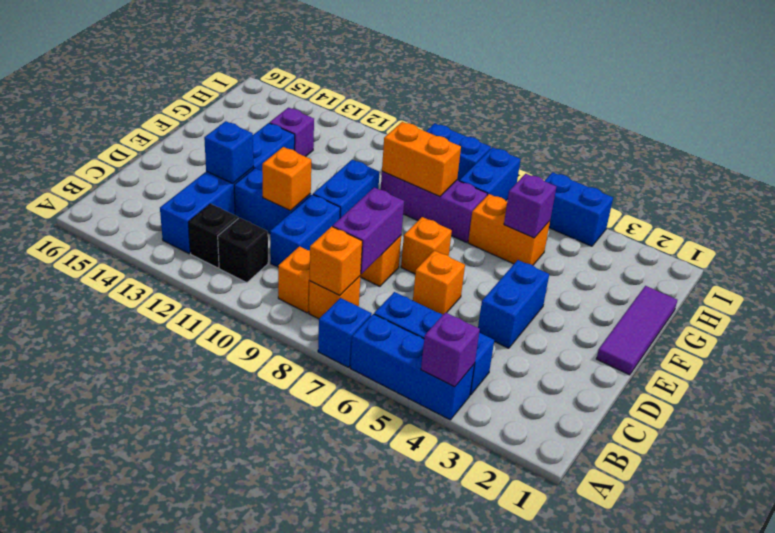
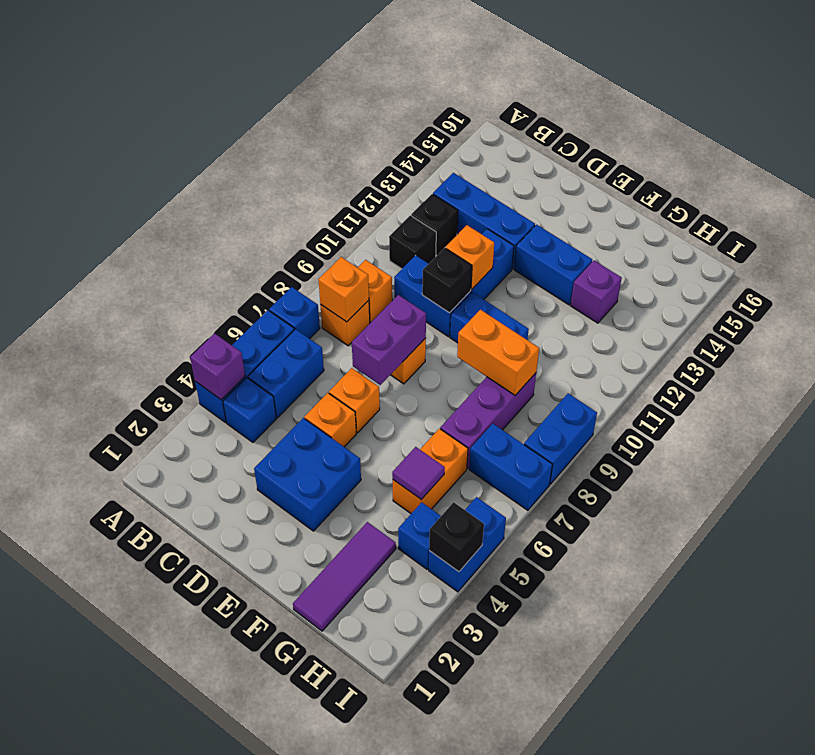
purple brick C8:D8 level 2 -> purple brick D7:D8 level 2
blue brick D4:E4 level 1 -> blue brick D3:E4 level 1
none -> black brick D10 level 2
blue brick D13 level 2 -> blue brick H4 level 1
purple tile E1:G1 level 1 -> purple tile G1:G3 level 1
orange brick E7 level 1 -> orange brick D5 level 1
purple brick G5 level 2 -> purple tile G5 level 2
orange brick G8:G9 level 2 -> orange brick F9:G9 level 2
none -> black brick I4 level 2

